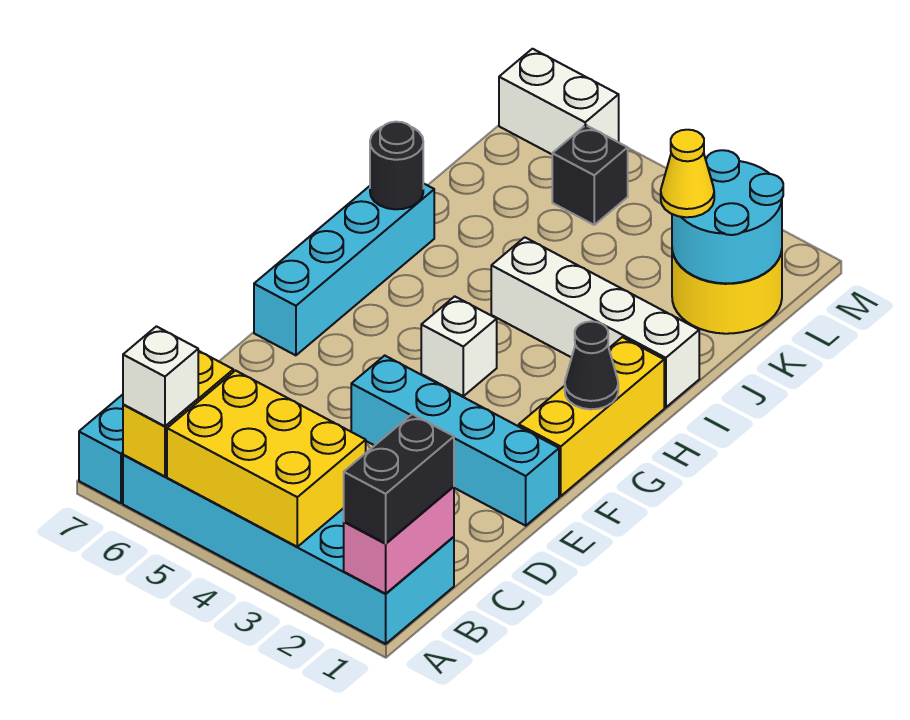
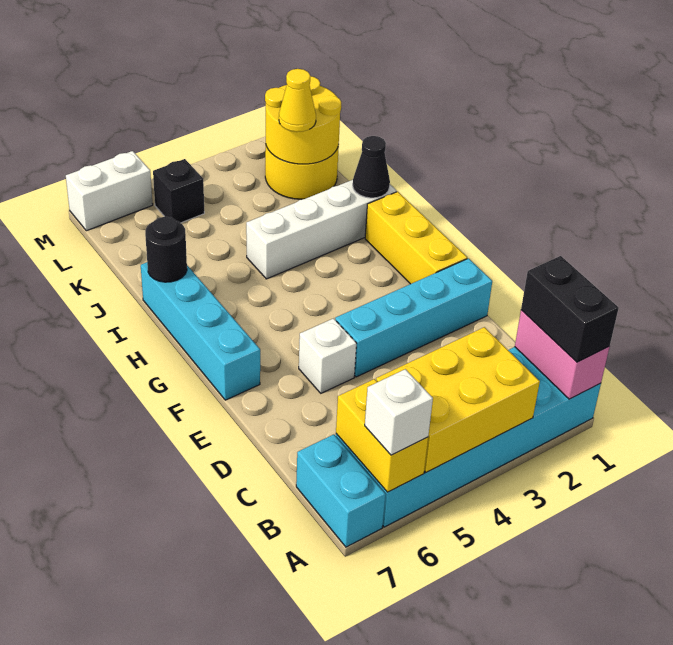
black cone G1 level 2 -> black cone I1 level 2
white brick G4 level 1 -> white brick E5 level 1
cyan round brick K1:L2 level 2 -> yellow round brick K1:L2 level 2

